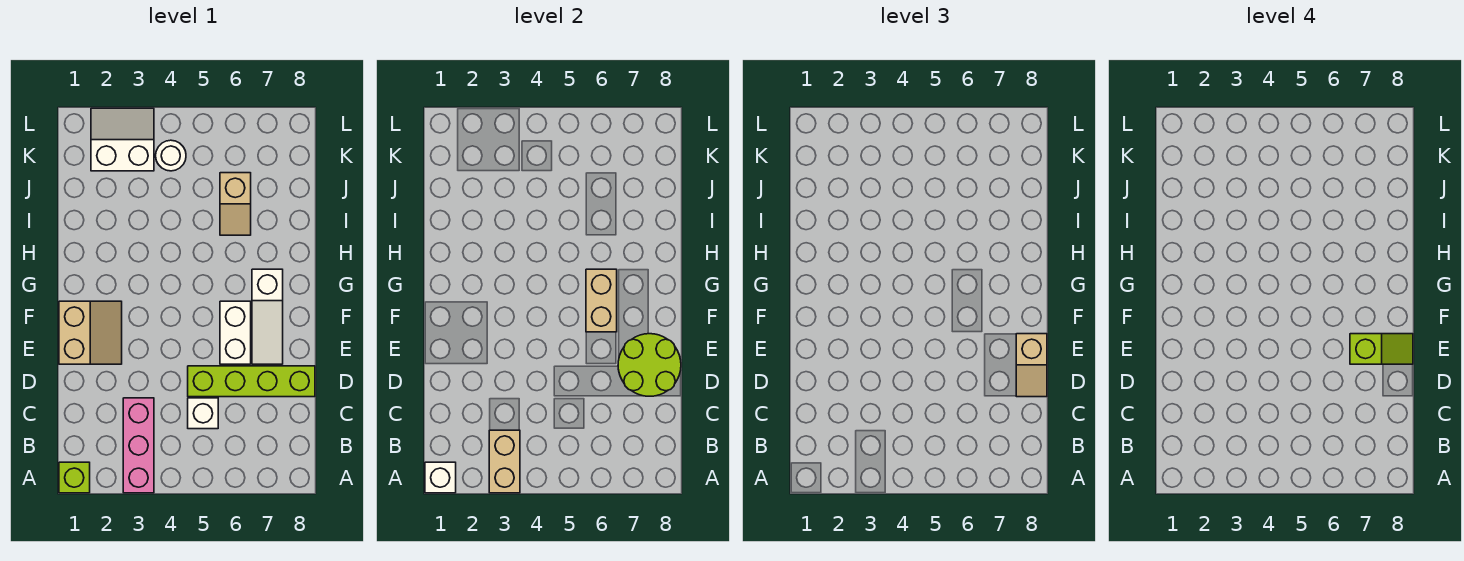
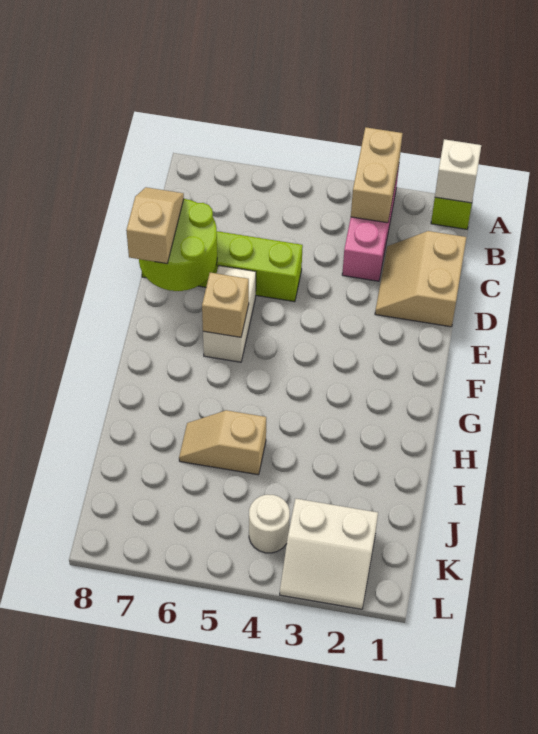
white brick C5 level 1 -> none
tan slope E1:F2 level 1 top 1 -> tan slope C1:D2 level 1 top 1
white slope E7:G7 level 1 top G -> none
lime slope E7:E8 level 4 top 7 -> none
tan brick F6:G6 level 2 -> tan brick F6 level 2
tan slope I6:J6 level 1 top J -> tan slope I5:I6 level 1 top 5

